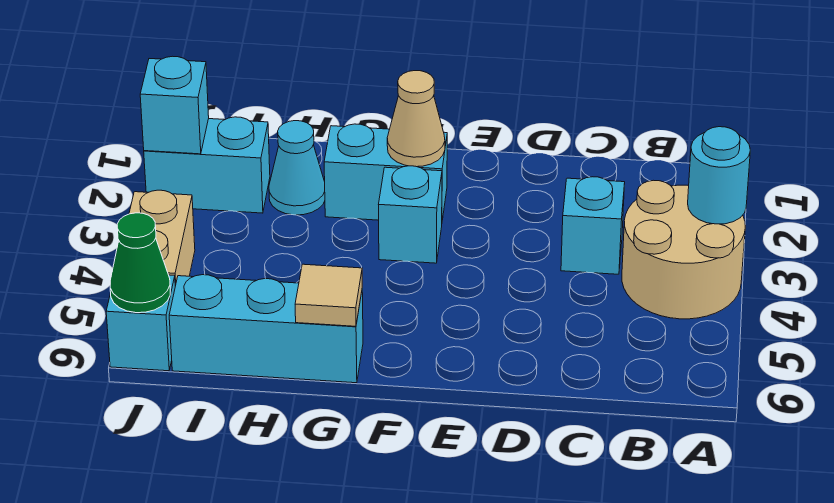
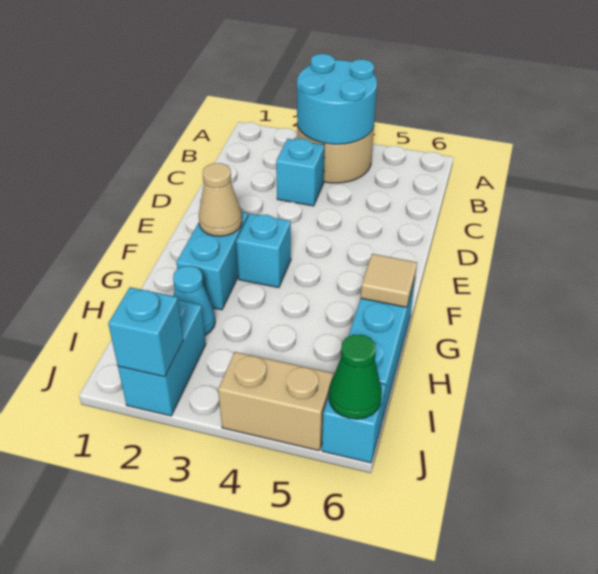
cyan round brick A3 level 2 -> cyan round brick A3:B4 level 2

